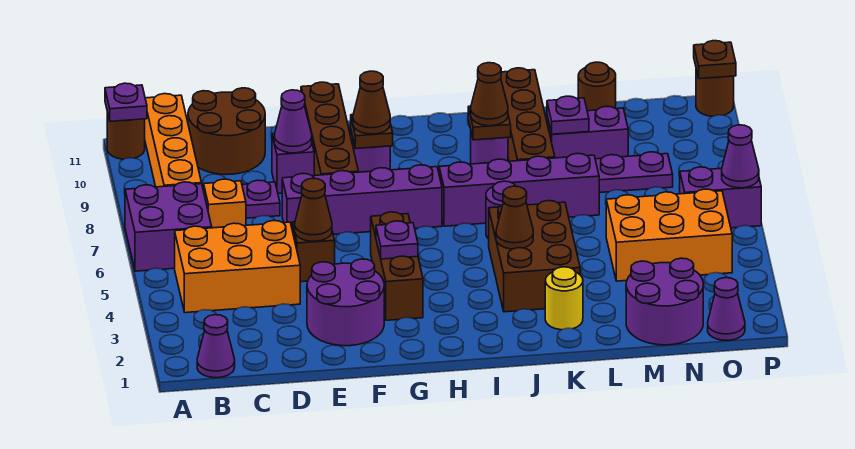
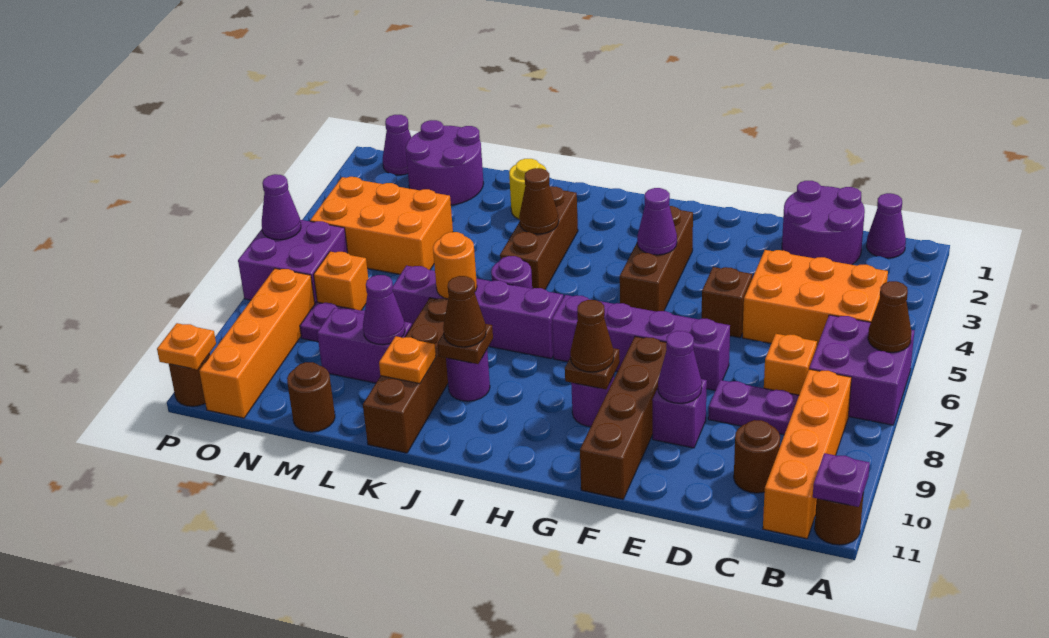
brown round brick C10:D11 level 1 -> brown round brick C10 level 1
purple round brick E2:F3 level 1 -> purple round brick C1:D2 level 1
brown cone E5 level 2 -> brown cone A6 level 2
purple plate G4 level 2 -> purple cone G4 level 2
brown brick J3:K5 level 1 -> brown brick J3:J5 level 1
none -> orange round brick K7 level 2
none -> orange plate K10 level 2
purple plate L9 level 2 -> purple cone L9 level 2
none -> orange brick N7 level 1
purple brick O6:P6 level 1 -> purple brick O6:P7 level 1
none -> orange brick O8:O11 level 1
brown plate P11 level 2 -> orange plate P11 level 2

